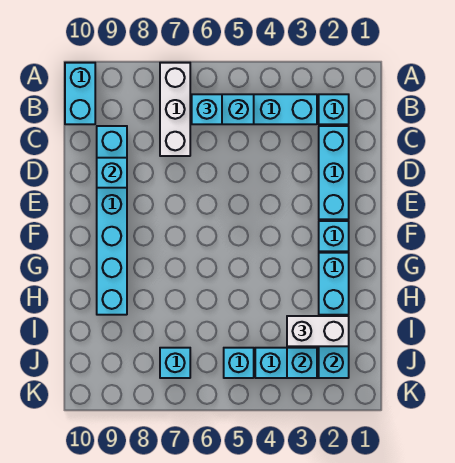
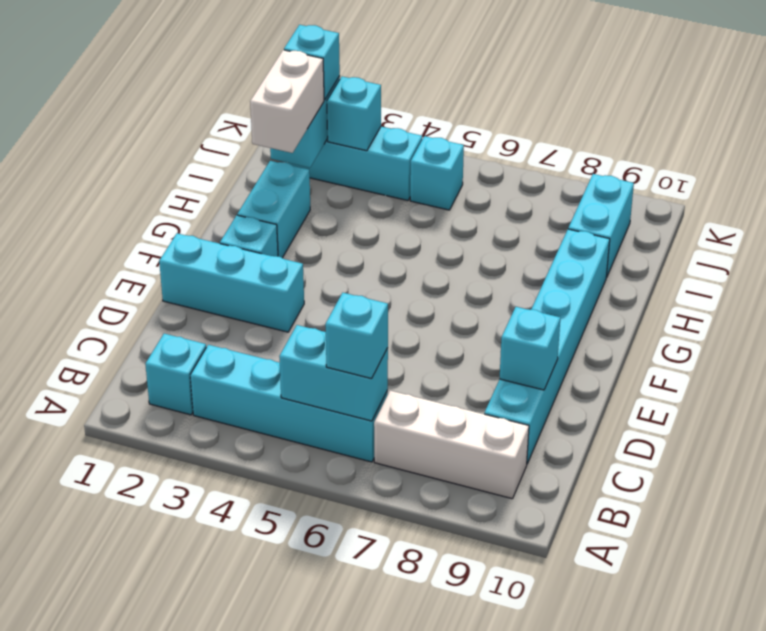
white brick A7:C7 level 1 -> white brick B7:B9 level 1
cyan brick A10:B10 level 1 -> cyan brick I9:J9 level 1
cyan brick C2:E2 level 1 -> cyan brick E1:E3 level 1
white brick I2:I3 level 3 -> white brick H2:I2 level 3
cyan brick J7 level 1 -> cyan brick J2 level 3

